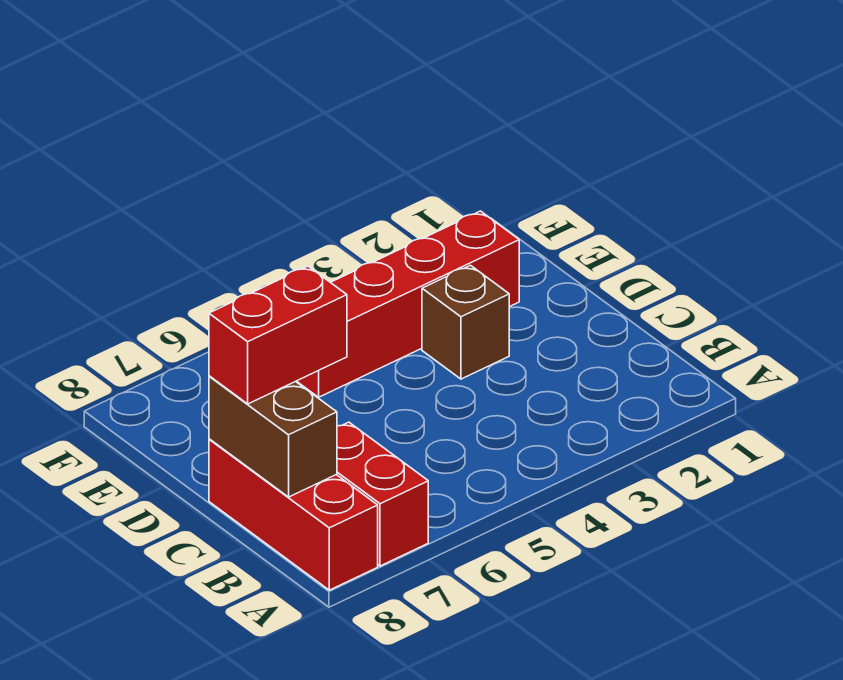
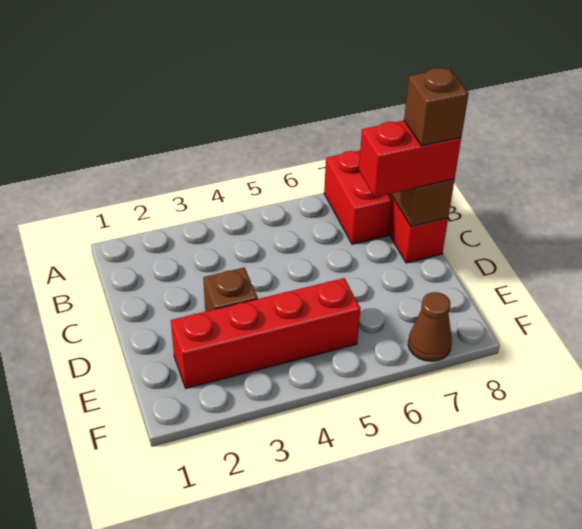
none -> brown brick C8 level 4
none -> brown cone F7 level 1

